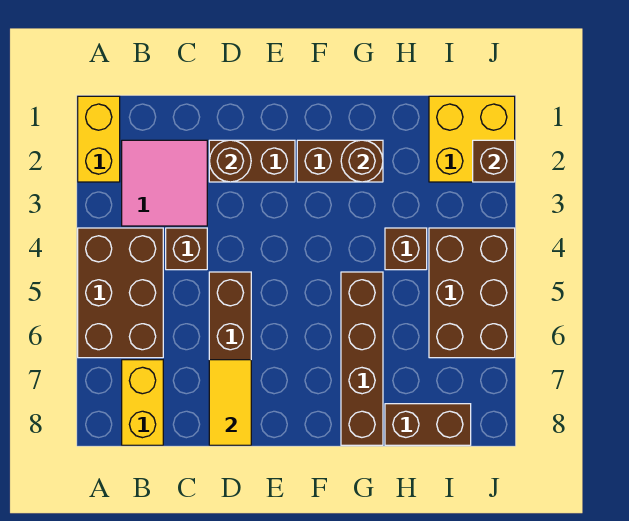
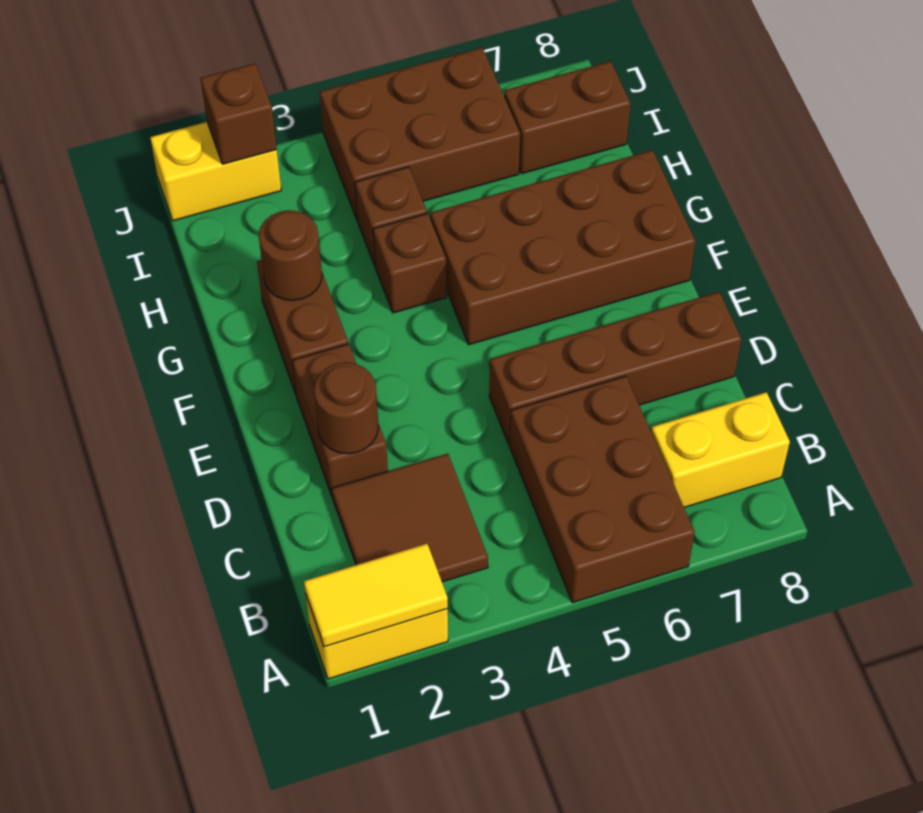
brown brick A4:B6 level 1 -> brown brick A5:C6 level 1
pink tile B2:C3 level 1 -> brown tile B2:C3 level 1
brown brick C4 level 1 -> brown brick G4 level 1
yellow tile D7:D8 level 2 -> yellow tile A1:A2 level 2
brown brick G5:G8 level 1 -> brown brick F5:G8 level 1
brown brick H8:I8 level 1 -> brown brick I7:I8 level 1
yellow brick I1:J2 level 1 -> yellow brick J1:J2 level 1

